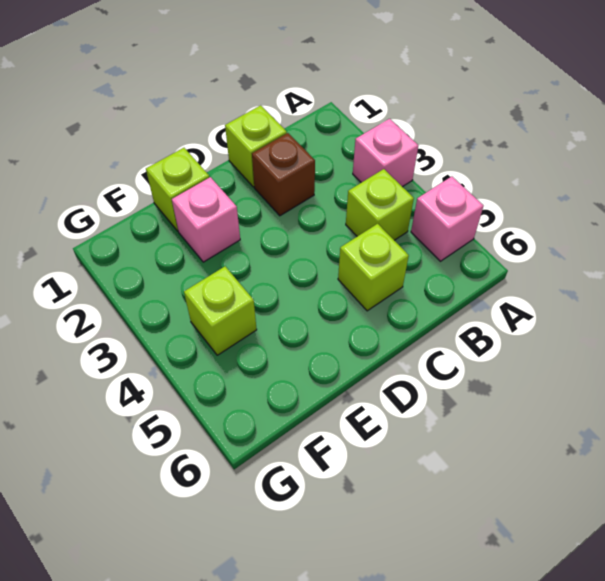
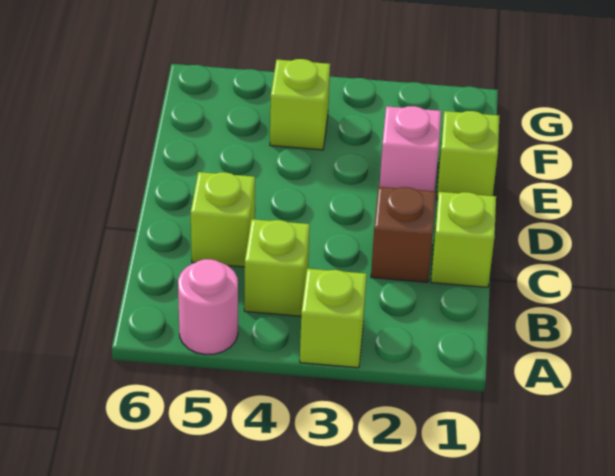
pink brick A3 level 1 -> lime brick A3 level 1
pink brick A5 level 1 -> pink round brick A5 level 1

